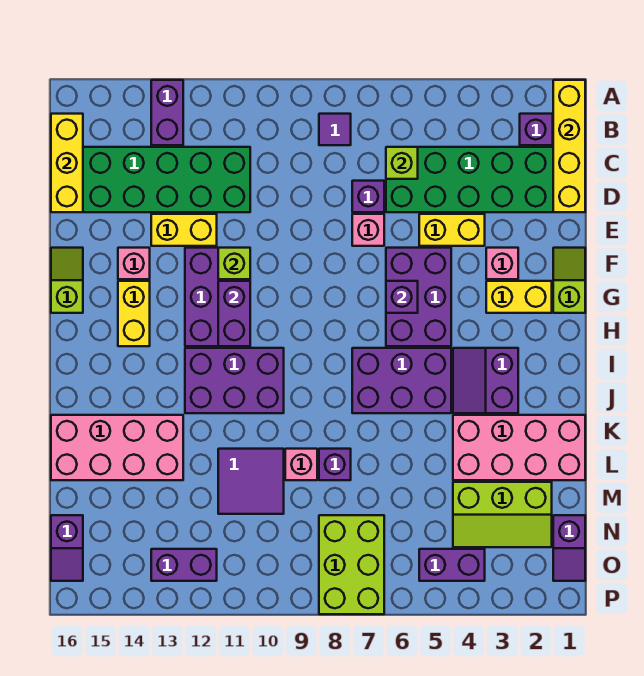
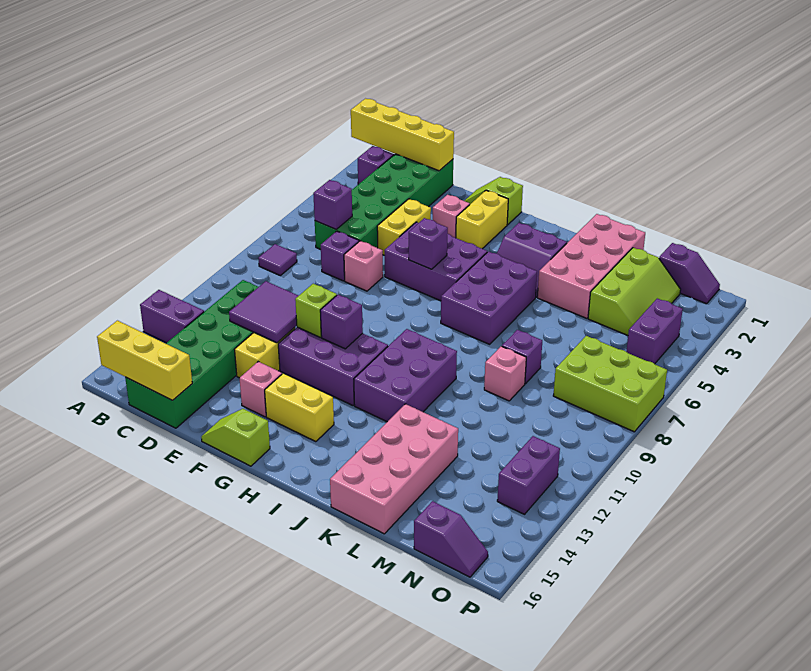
lime brick C6 level 2 -> purple brick C6 level 2
purple brick G11:H11 level 2 -> purple brick G11 level 2
purple tile L10:M11 level 1 -> purple tile D11:E12 level 2

